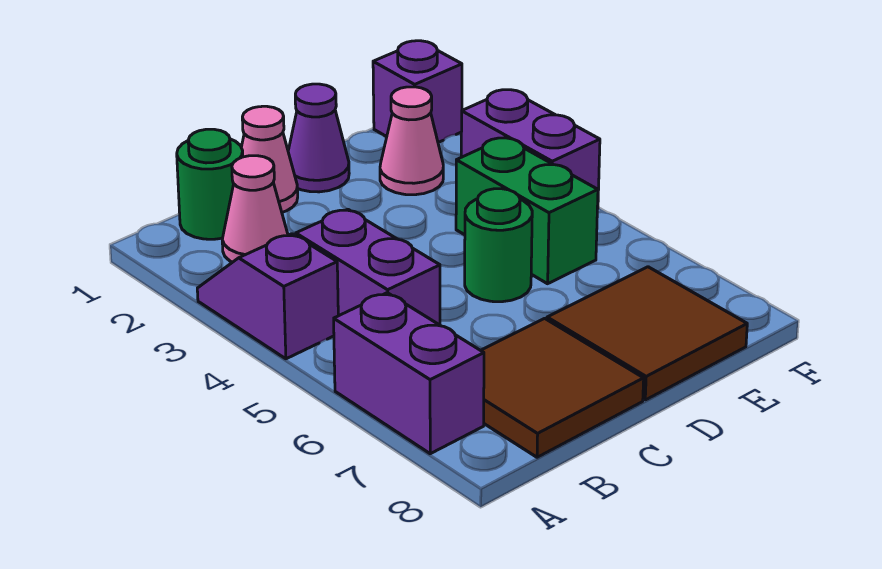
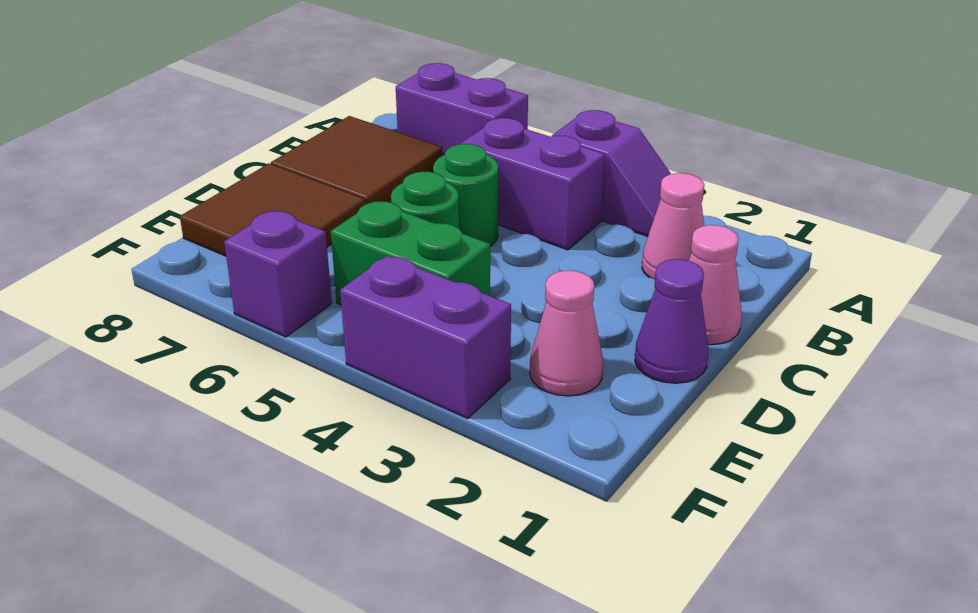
green round brick B1 level 1 -> green round brick C5 level 1
purple brick F1 level 1 -> purple brick F6 level 1

